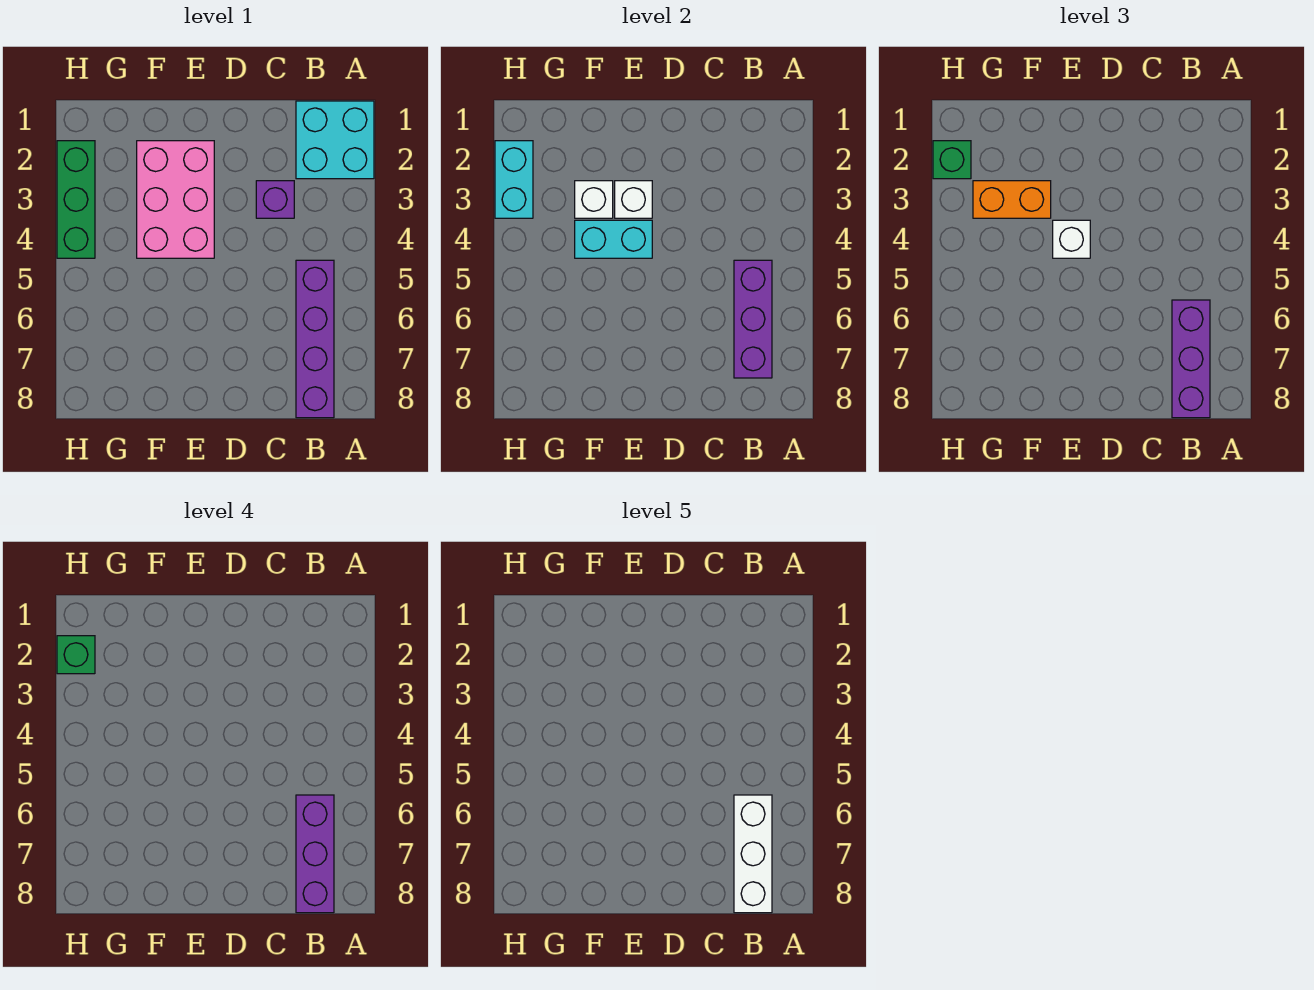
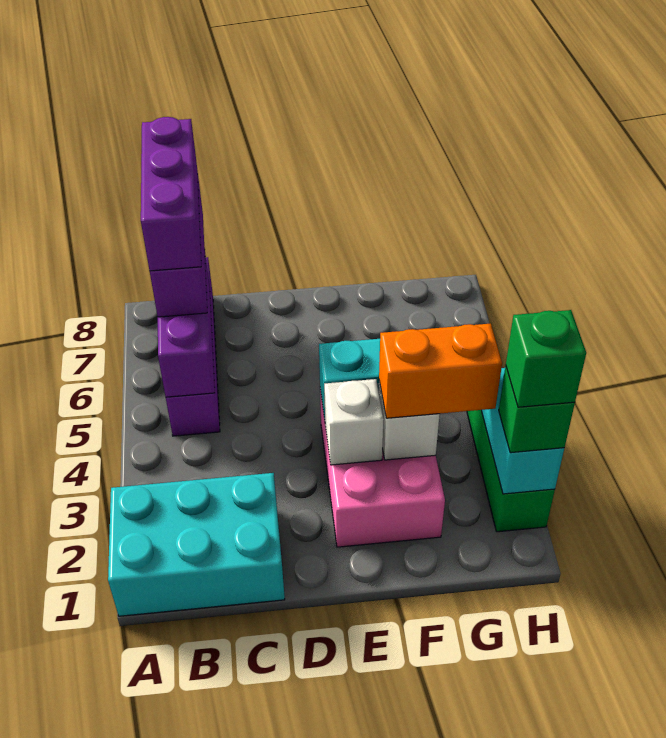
cyan brick A1:B2 level 1 -> cyan brick A1:C2 level 1
white brick B6:B8 level 5 -> none
purple brick C3 level 1 -> none
white brick E4 level 3 -> none

